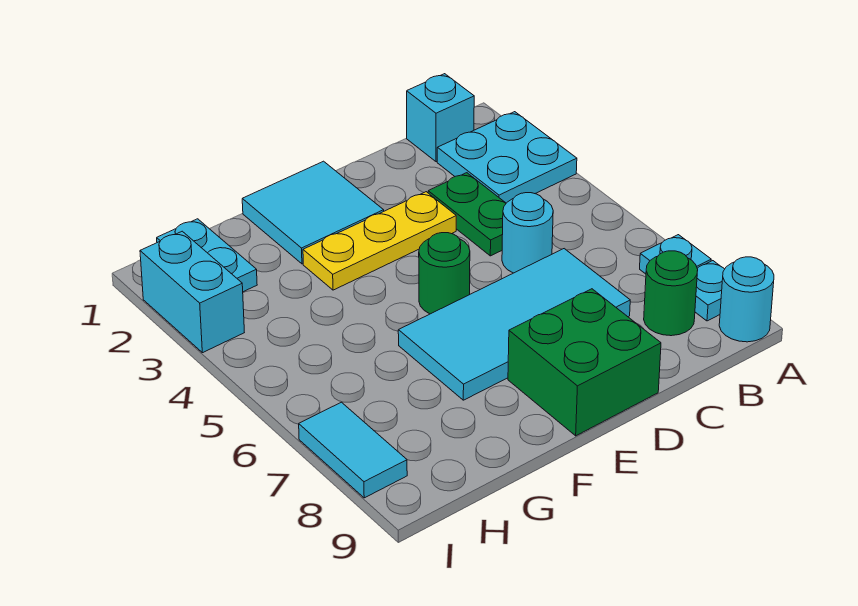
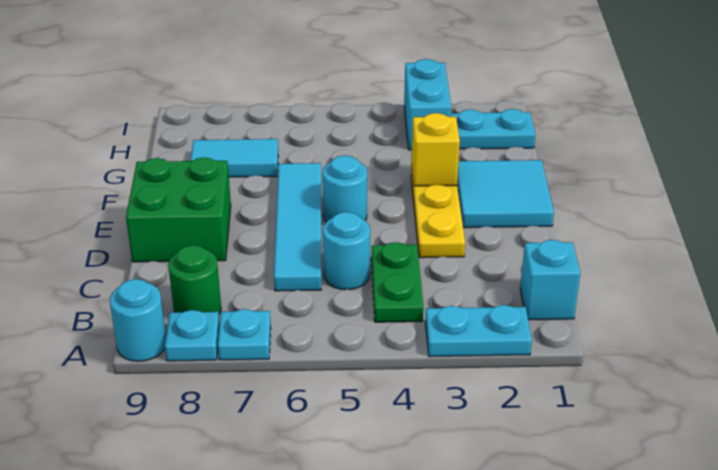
cyan plate A2:B3 level 1 -> cyan plate A2:A3 level 1
green plate C3:C4 level 1 -> green plate B4:C4 level 1
cyan tile C6:F7 level 1 -> cyan tile C6:F6 level 1
green round brick E5 level 1 -> cyan round brick E5 level 1
none -> yellow brick F3 level 2
cyan brick I2:I3 level 1 -> cyan brick H3:I3 level 1
cyan tile I7:I8 level 1 -> cyan tile G7:G8 level 1

